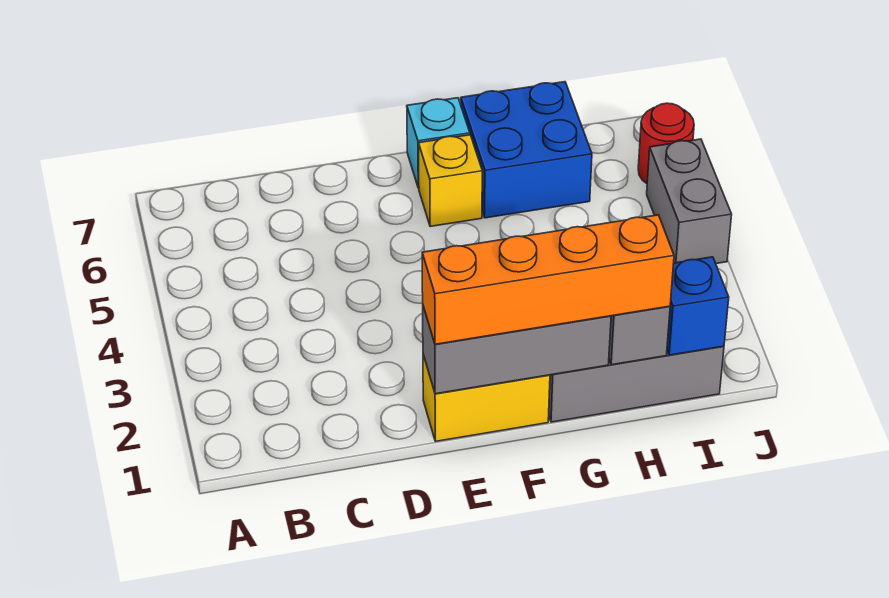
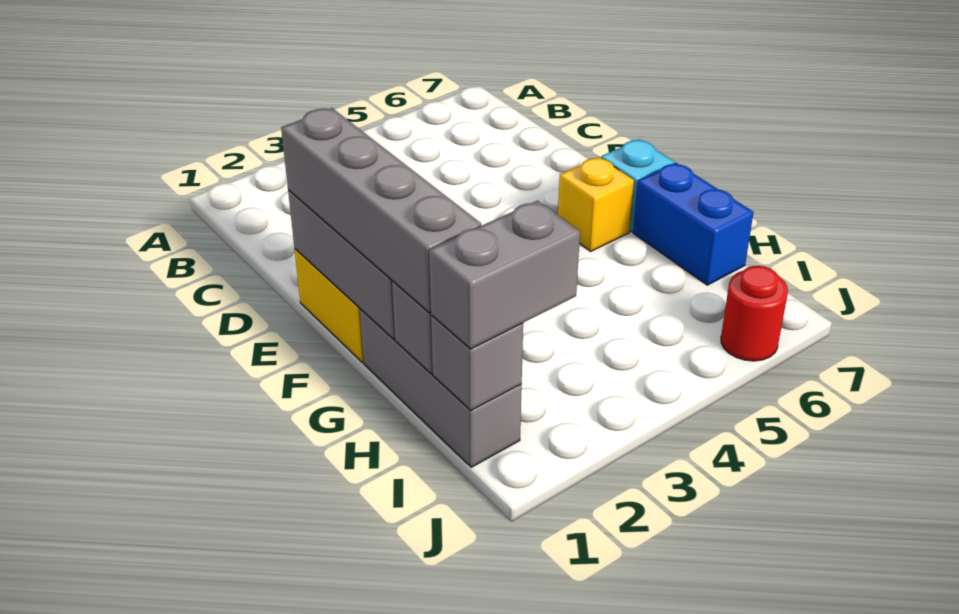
orange brick E1:H1 level 3 -> grey brick E1:H1 level 3
blue brick G6:H7 level 1 -> blue brick G7:H7 level 1
blue brick I1 level 2 -> grey brick I1 level 2
grey brick J4:J5 level 1 -> grey brick I1:I2 level 3

